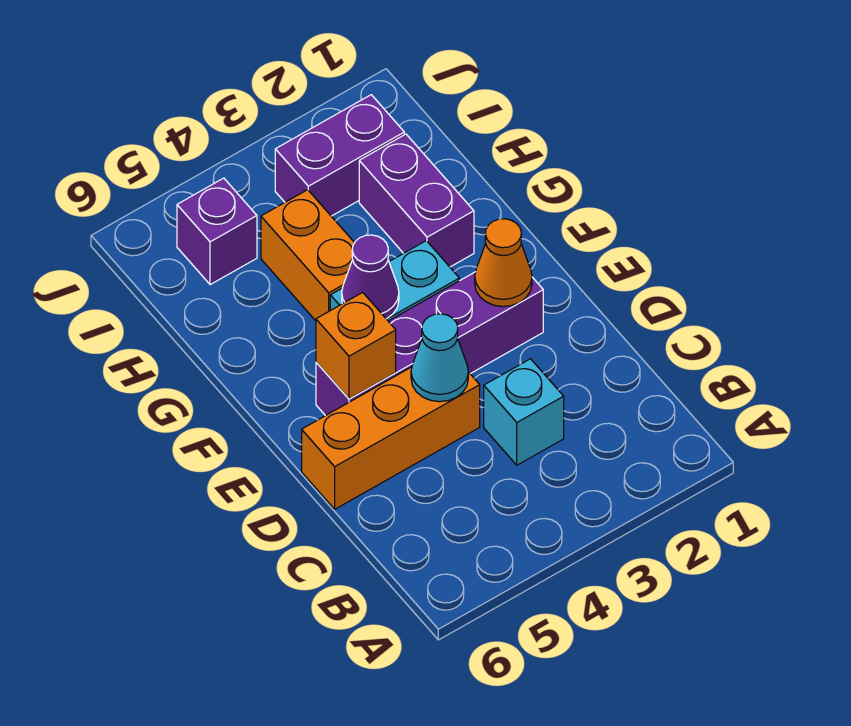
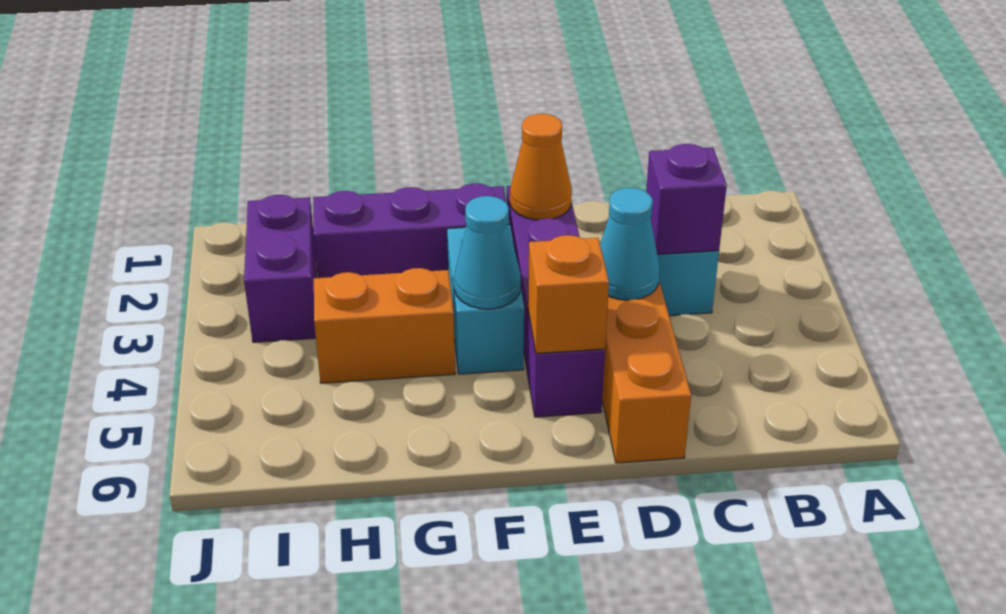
purple cone F4 level 2 -> cyan cone F4 level 2
purple brick G2:H2 level 1 -> purple brick F2:H2 level 1
purple brick I5 level 1 -> purple brick C3 level 2

